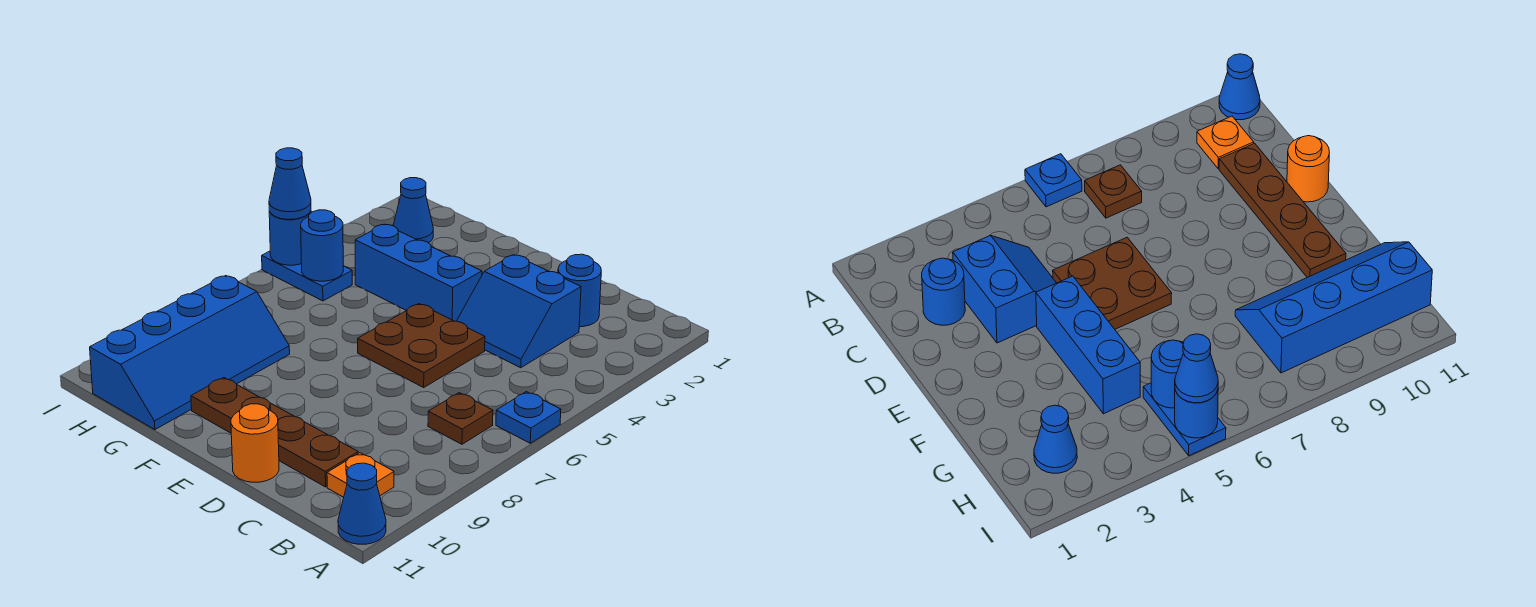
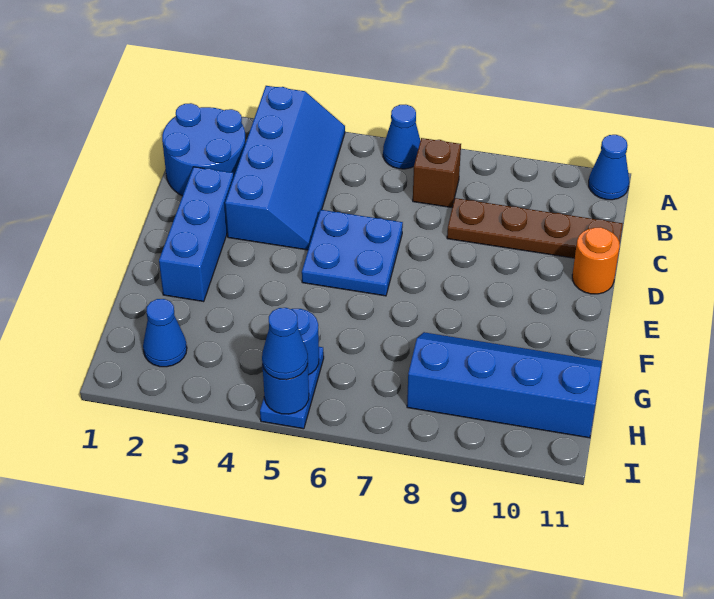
blue plate A6 level 1 -> blue cone A6 level 1
brown plate B7 level 1 -> brown brick B7 level 1
orange plate B10 level 1 -> none
blue round brick C2 level 1 -> blue round brick B1:C2 level 1
blue slope C3:D4 level 1 top 3 -> blue slope A3:D4 level 1 top 3
brown plate C10:F10 level 1 -> brown plate C8:C11 level 1
brown plate D5:E6 level 1 -> blue plate D5:E6 level 1
blue brick E4:G4 level 1 -> blue brick D2:F2 level 1

